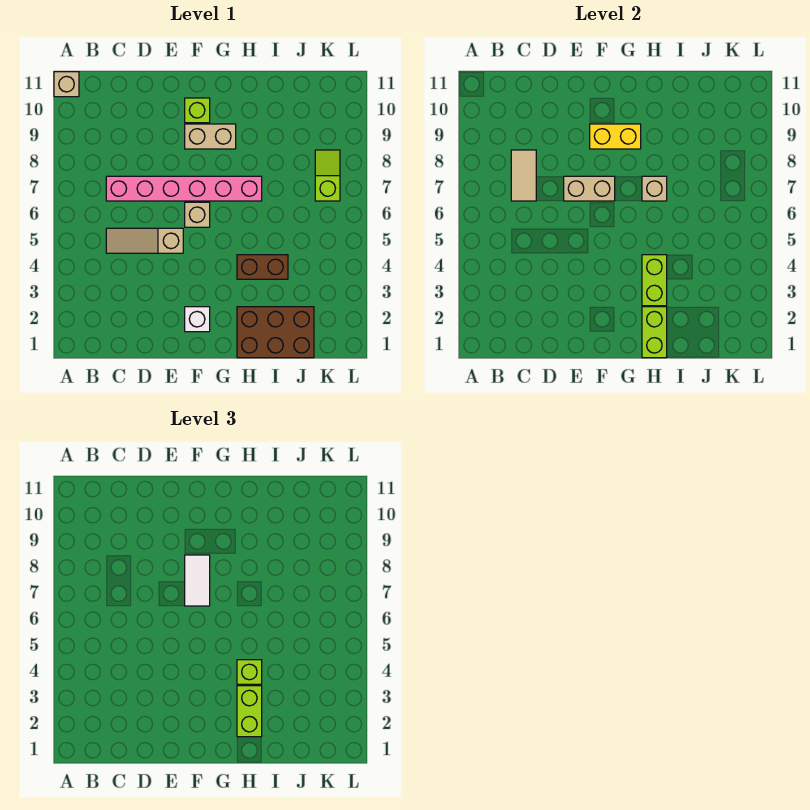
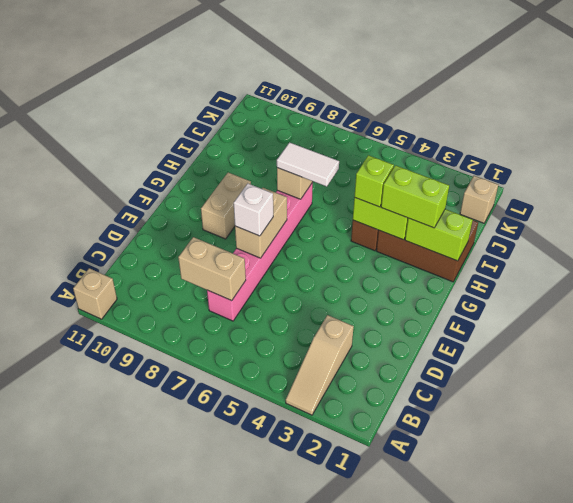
tan slope C5:E5 level 1 top E -> tan slope A3:C3 level 1 top C
tan tile C7:C8 level 2 -> tan brick C7:C8 level 2
white brick F2 level 1 -> white brick E7 level 3
tan brick F6 level 1 -> tan brick K1 level 1
white tile F7:F8 level 3 -> white tile H6:H7 level 3
yellow brick F9:G9 level 2 -> none
lime brick F10 level 1 -> none
brown brick H1:J2 level 1 -> brown brick H1:I3 level 1
lime slope K7:K8 level 1 top 7 -> none

